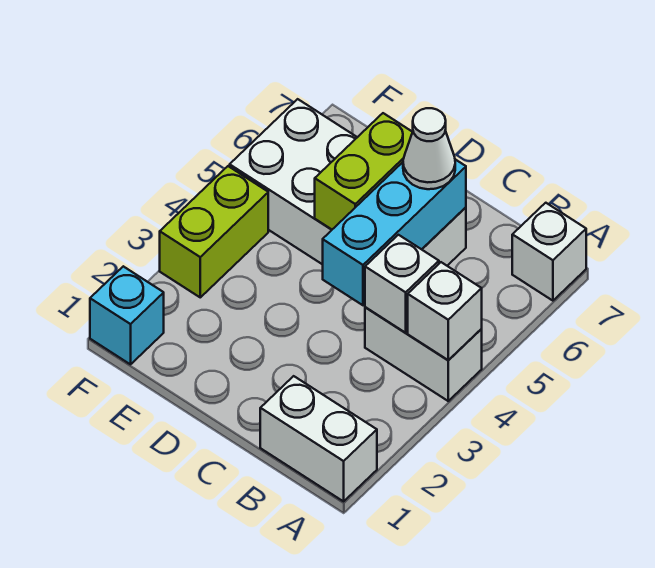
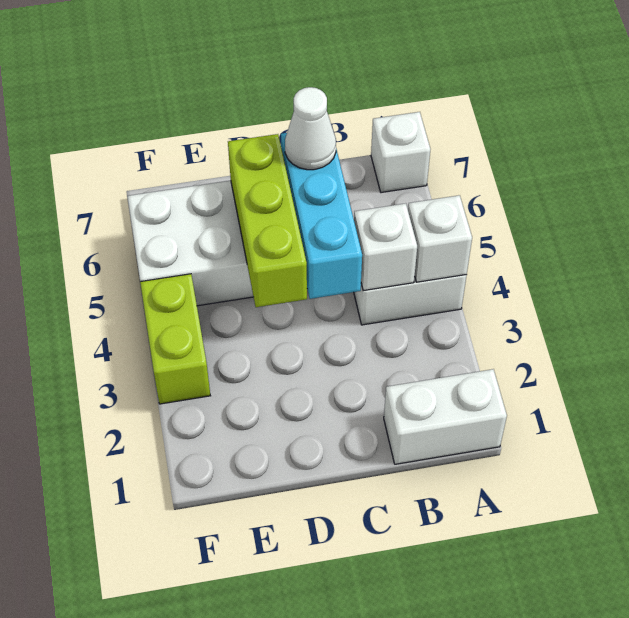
lime brick D5:D6 level 2 -> lime brick D4:D6 level 2
cyan brick F1 level 1 -> none

